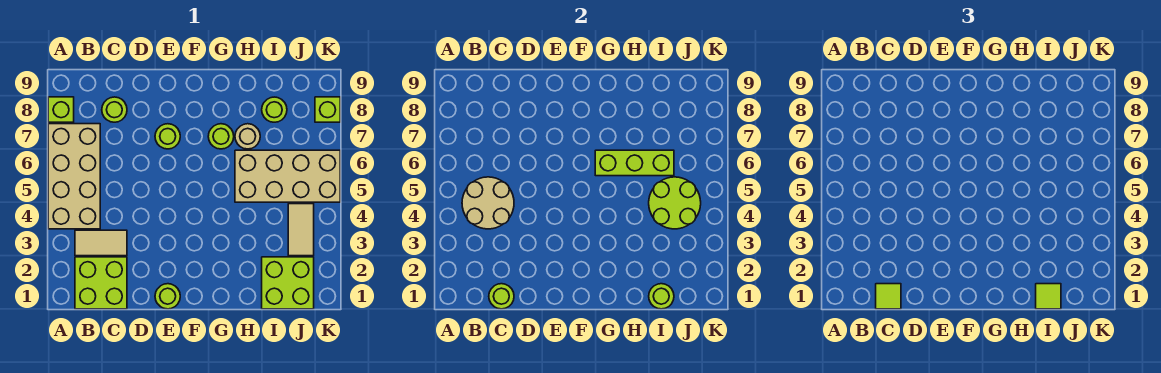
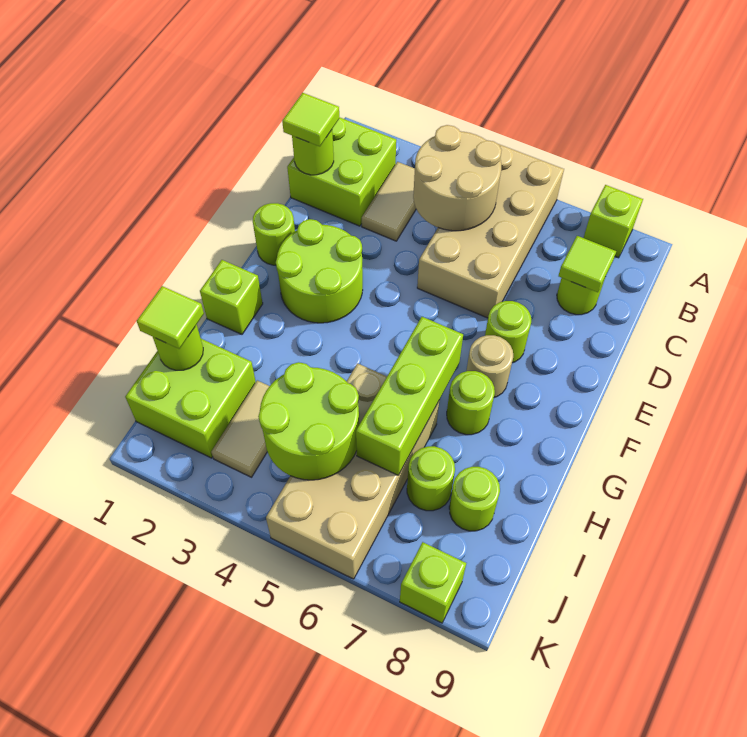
tan brick A4:B7 level 1 -> tan brick A5:D6 level 1
none -> lime tile C8 level 2
none -> lime round brick E2:F3 level 1
none -> lime brick G1 level 1
tan round brick H7 level 1 -> tan round brick F7 level 1
none -> lime round brick I7 level 1
tan tile J3:J4 level 1 -> tan tile I3:J3 level 1

